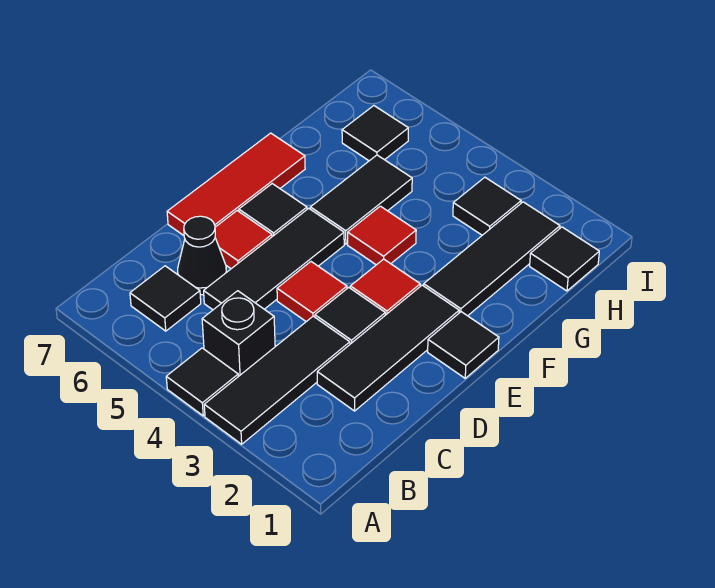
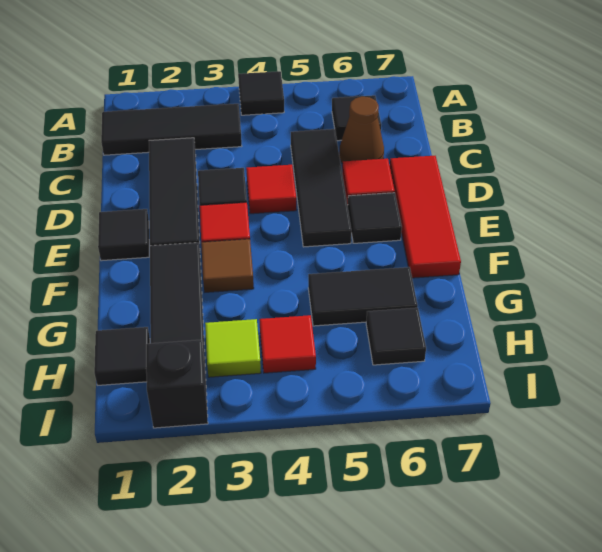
black tile A3:C3 level 1 -> black tile B1:B3 level 1
black brick B4 level 1 -> black brick I2 level 1
black cone C6 level 1 -> brown cone C6 level 1
none -> brown tile F3 level 1
red tile F4 level 1 -> red tile H4 level 1
black tile F5:G5 level 1 -> black tile G5:G6 level 1
black tile H3 level 1 -> lime tile H3 level 1

